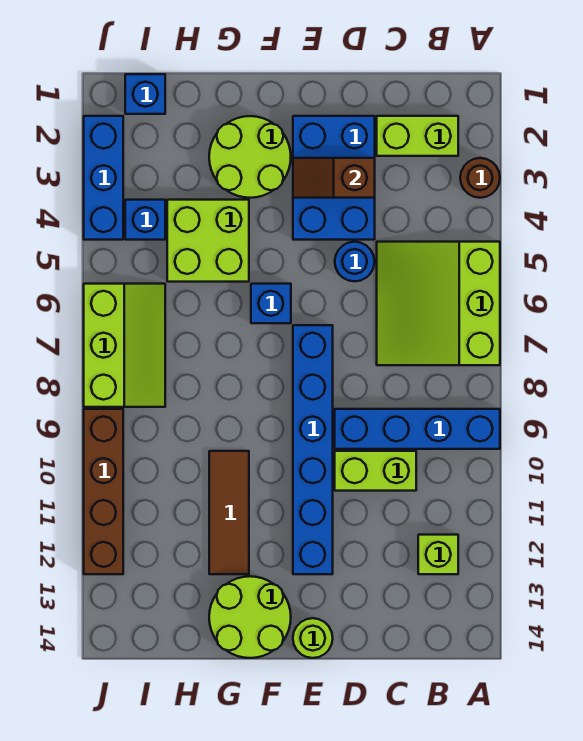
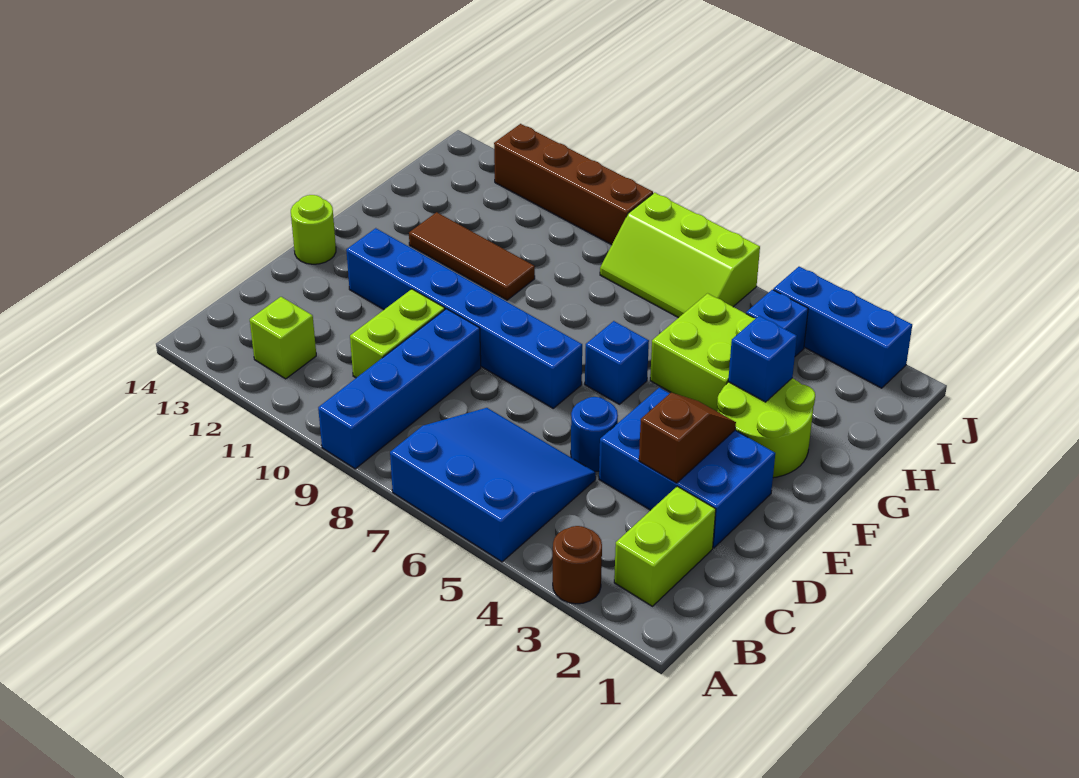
lime slope A5:C7 level 1 top A -> blue slope A5:C7 level 1 top A
lime round brick F13:G14 level 1 -> none
blue brick I1 level 1 -> blue brick G3 level 2

